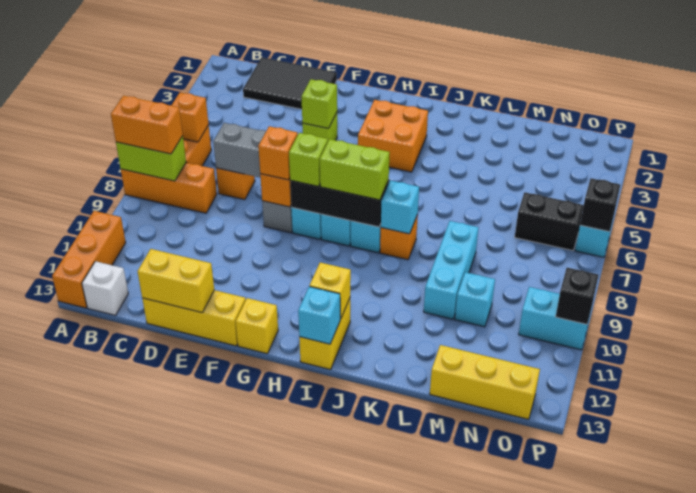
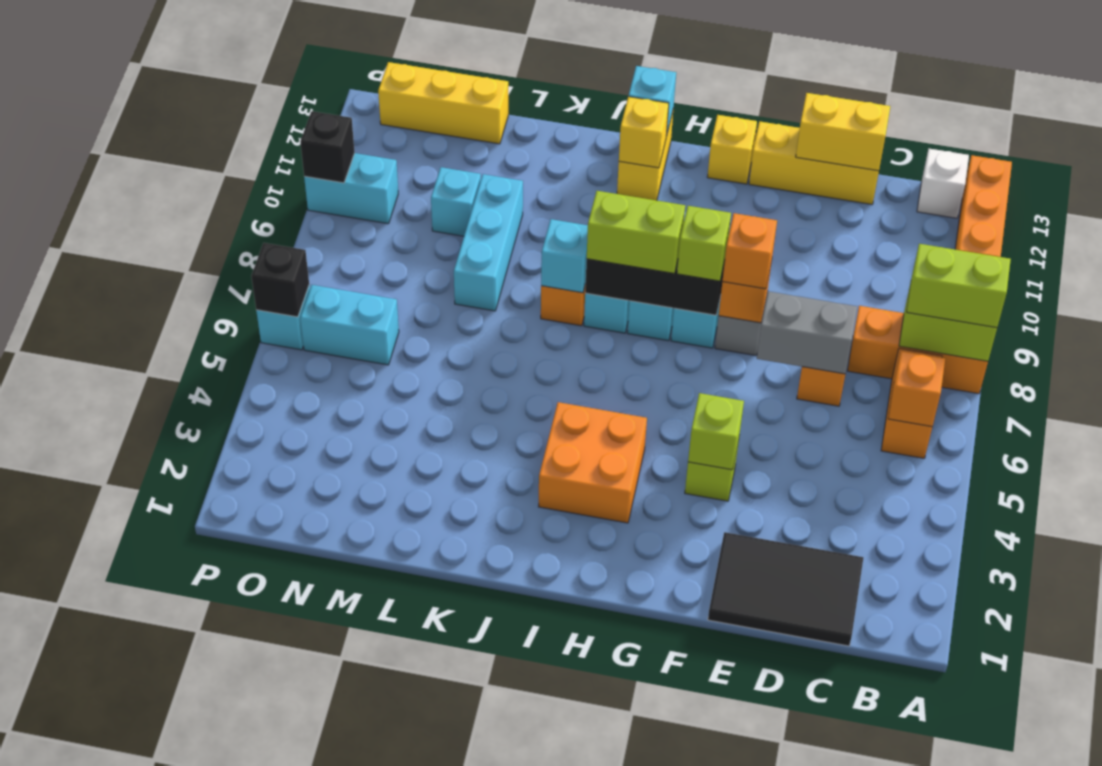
orange brick A8:B8 level 3 -> lime brick A8:B8 level 3
black brick N6:O6 level 1 -> cyan brick N6:O6 level 1

